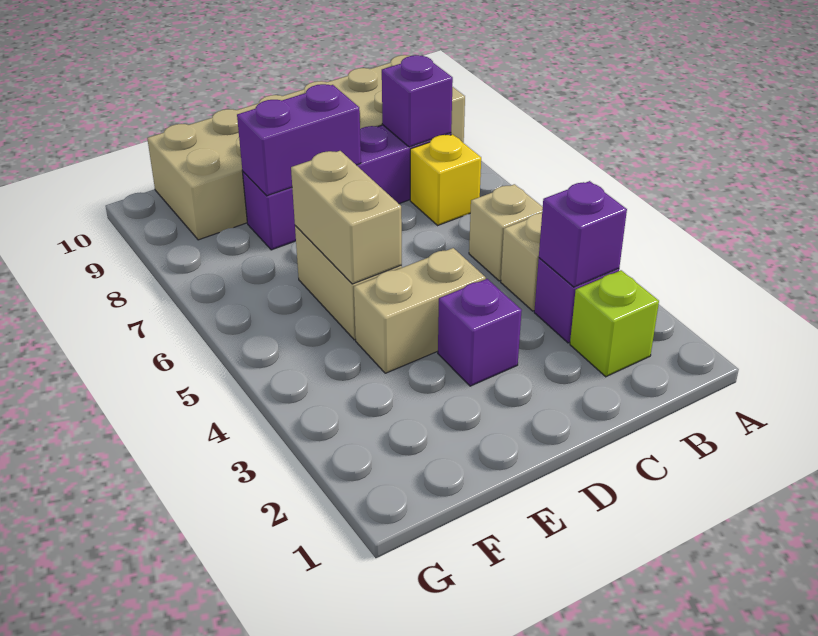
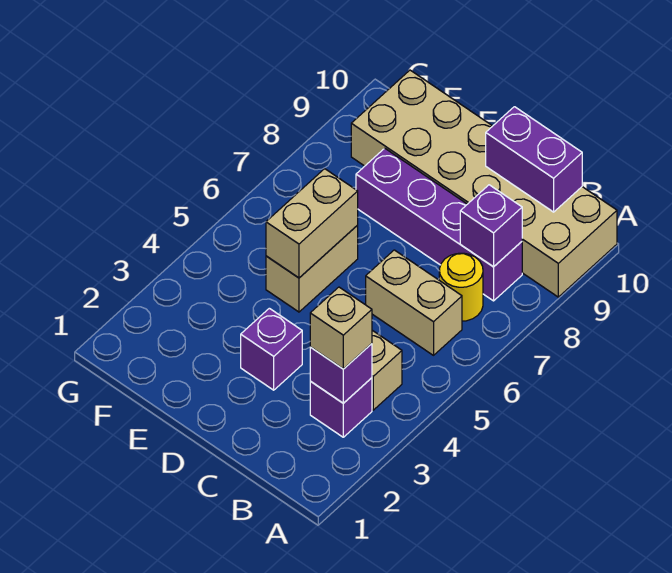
lime brick B2 level 1 -> none
tan brick B5 level 1 -> tan brick B3 level 3
yellow brick B7 level 1 -> yellow round brick B7 level 1
tan brick D4:E4 level 1 -> tan brick B6:C6 level 1
purple brick D8:E8 level 2 -> purple brick B10:C10 level 2

